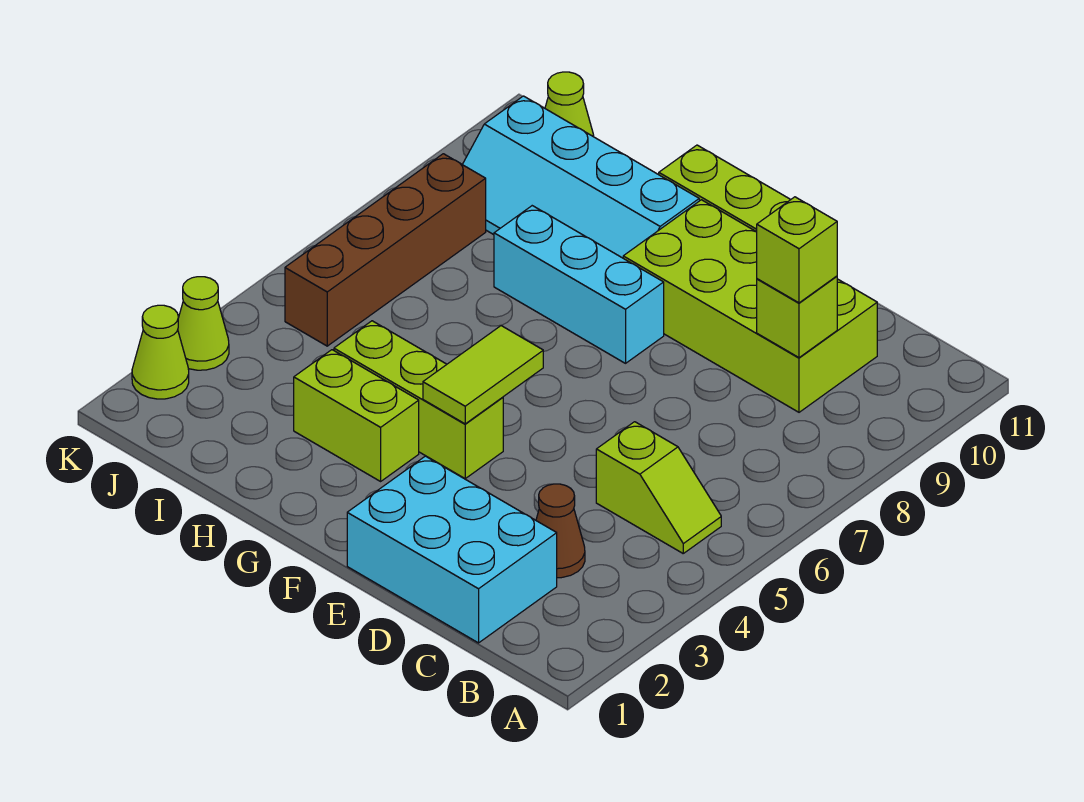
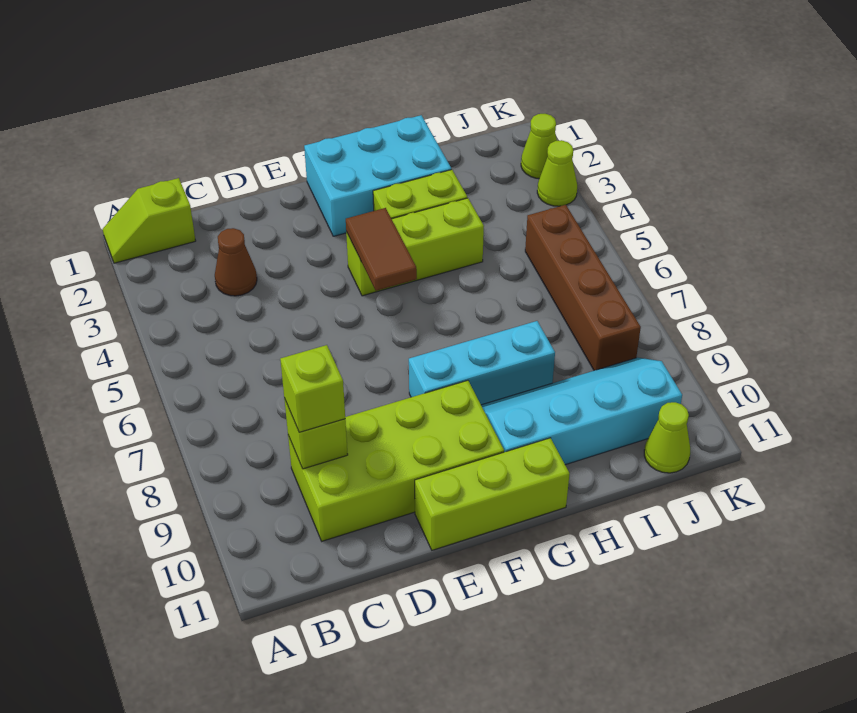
lime slope B5:C5 level 1 top C -> lime slope A1:B1 level 1 top B
cyan brick C1:E2 level 1 -> cyan brick F1:H2 level 1
lime tile F4:F5 level 2 -> brown tile F4:F5 level 2

